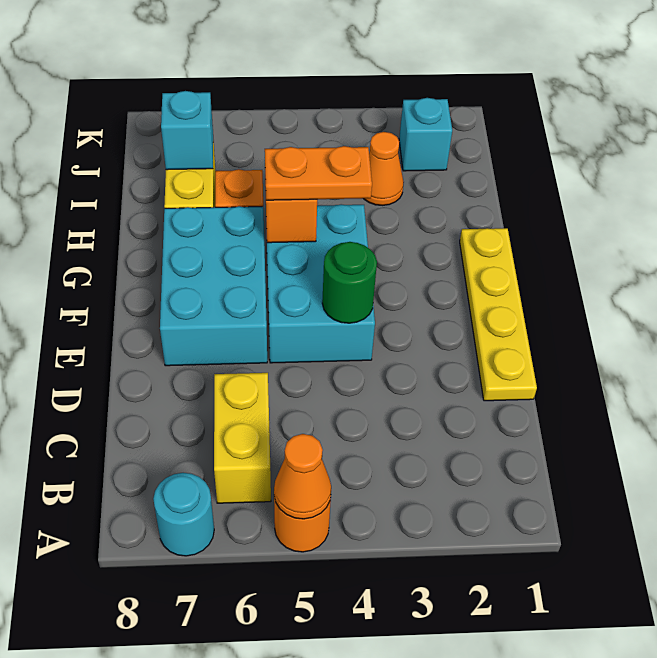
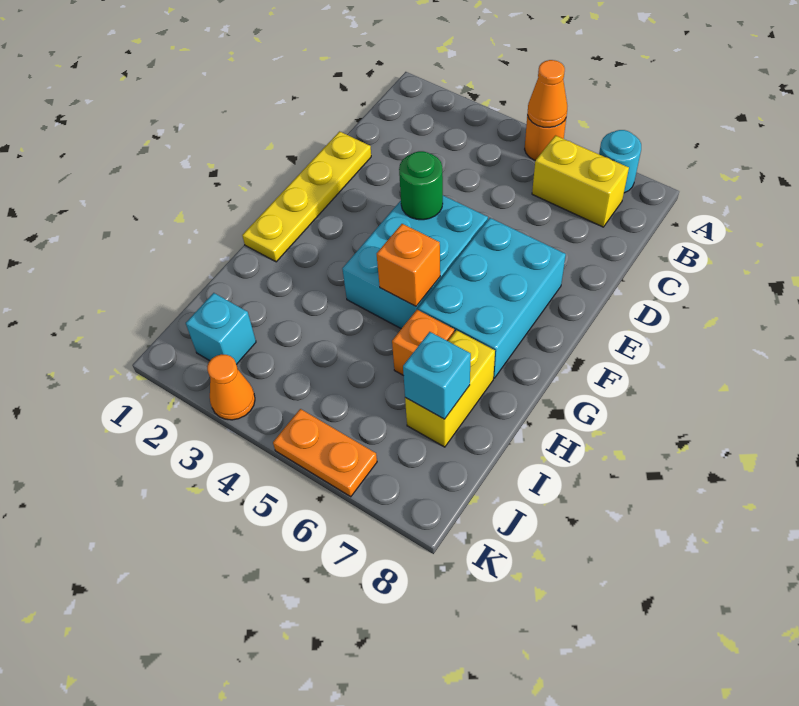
yellow brick B6:C6 level 1 -> yellow brick B6:B7 level 1
orange plate G4:G5 level 3 -> orange plate K5:K6 level 1
orange cone I3 level 1 -> orange cone K3 level 1

